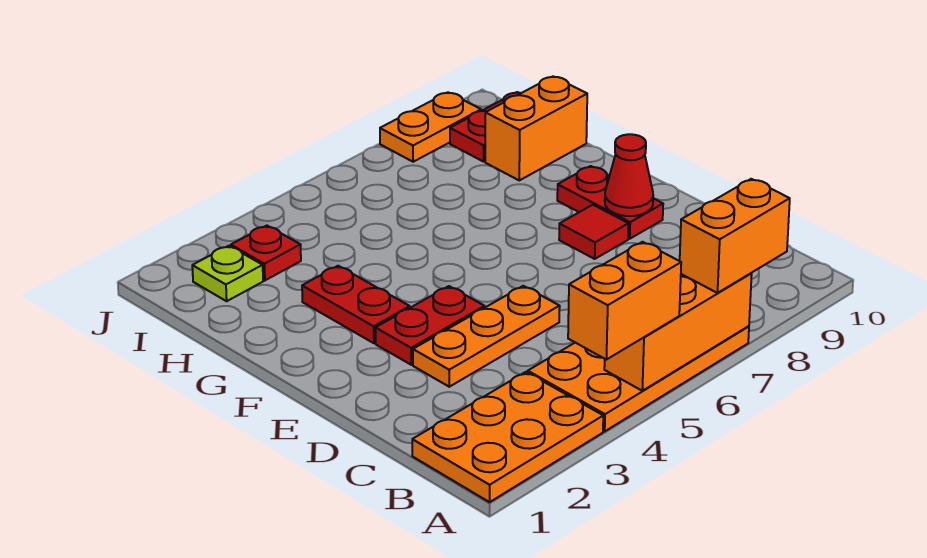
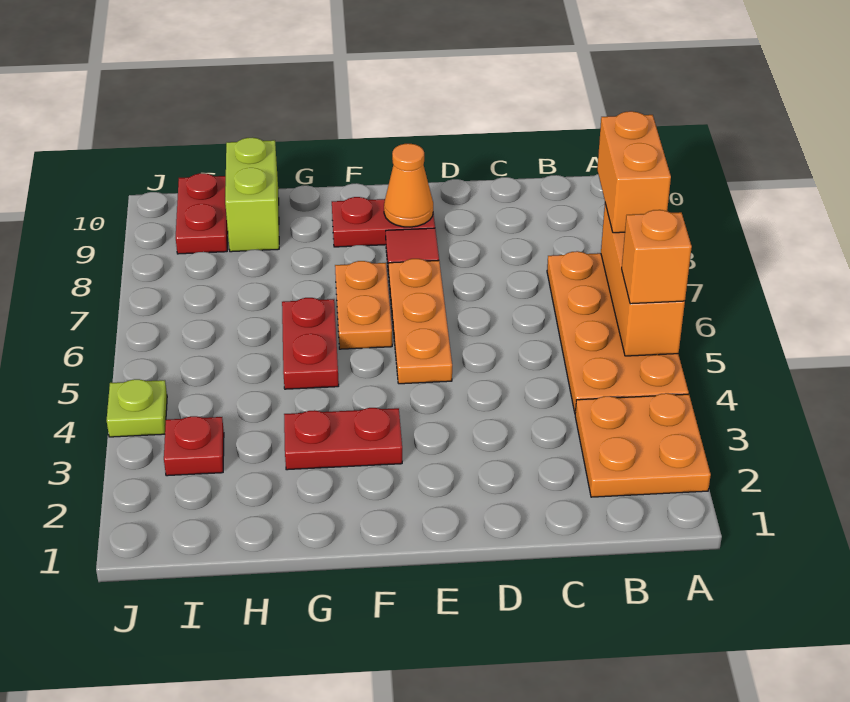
orange plate A1:B3 level 1 -> orange plate A2:B3 level 1
orange brick A4:A5 level 3 -> orange brick A5 level 3
orange plate D3:D5 level 1 -> orange plate E5:E7 level 1
red plate E3:E4 level 1 -> red plate G5:G6 level 1
red cone E9 level 2 -> orange cone E9 level 2
orange brick H9:H10 level 1 -> lime brick H9:H10 level 1
lime plate I2 level 1 -> lime plate J4 level 1
orange plate J8:J9 level 1 -> orange plate F6:F7 level 1

